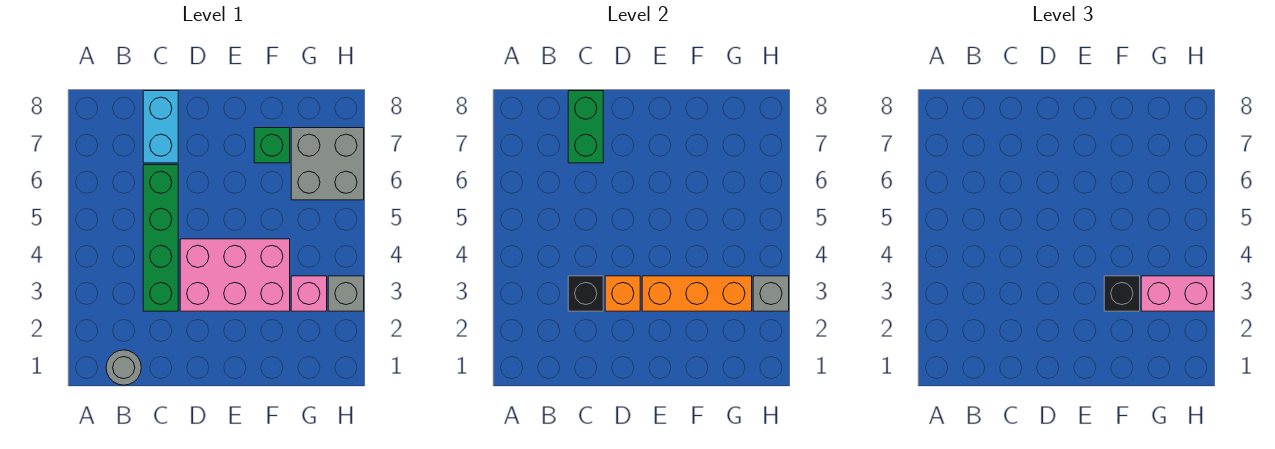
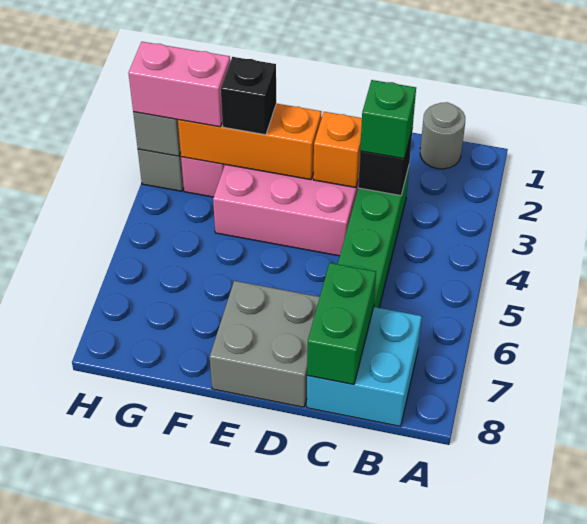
cyan brick C7:C8 level 1 -> cyan brick B7:C8 level 1
green brick F7 level 1 -> green brick C3 level 3
grey brick G6:H7 level 1 -> grey brick D7:E8 level 1

